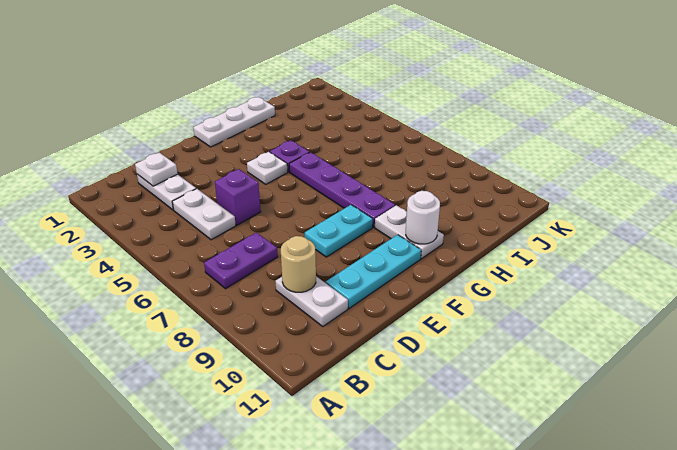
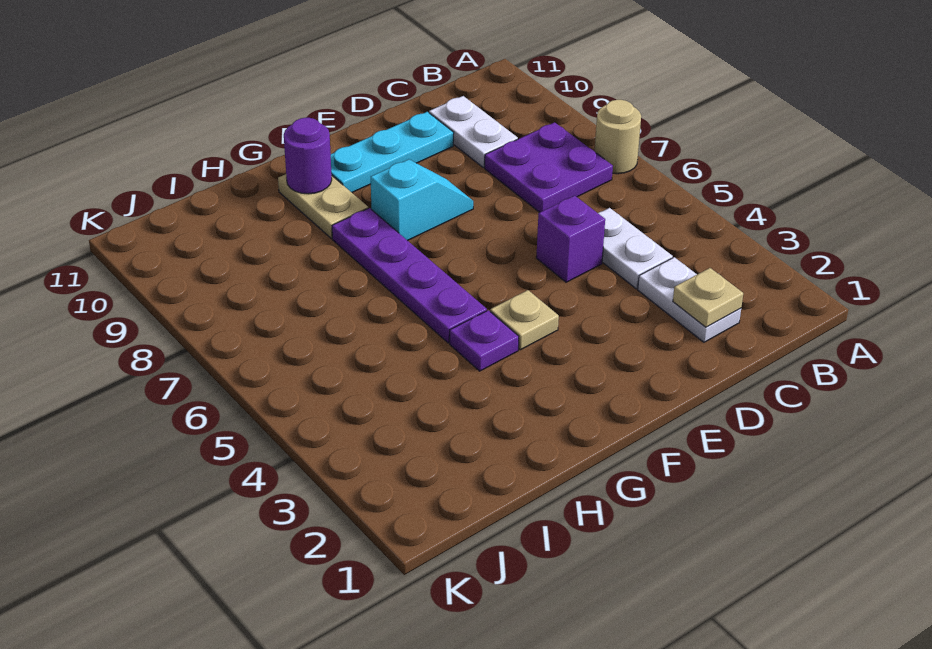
purple plate B7:C7 level 1 -> purple plate B7:C8 level 1
white plate C2 level 2 -> tan plate C2 level 2
tan round brick C9 level 2 -> tan round brick A7 level 1
cyan plate E8:F8 level 1 -> cyan slope E8:F8 level 1 top F
white plate F1:H1 level 1 -> none
white plate F4 level 1 -> tan plate F4 level 1
white plate G9:G10 level 1 -> tan plate G9:G10 level 1
white round brick G10 level 2 -> purple round brick G10 level 2

